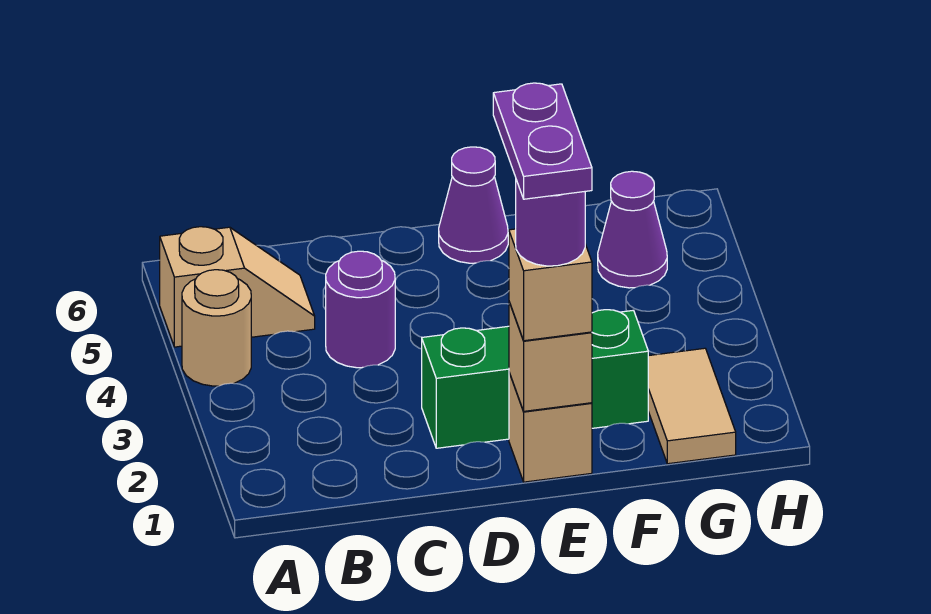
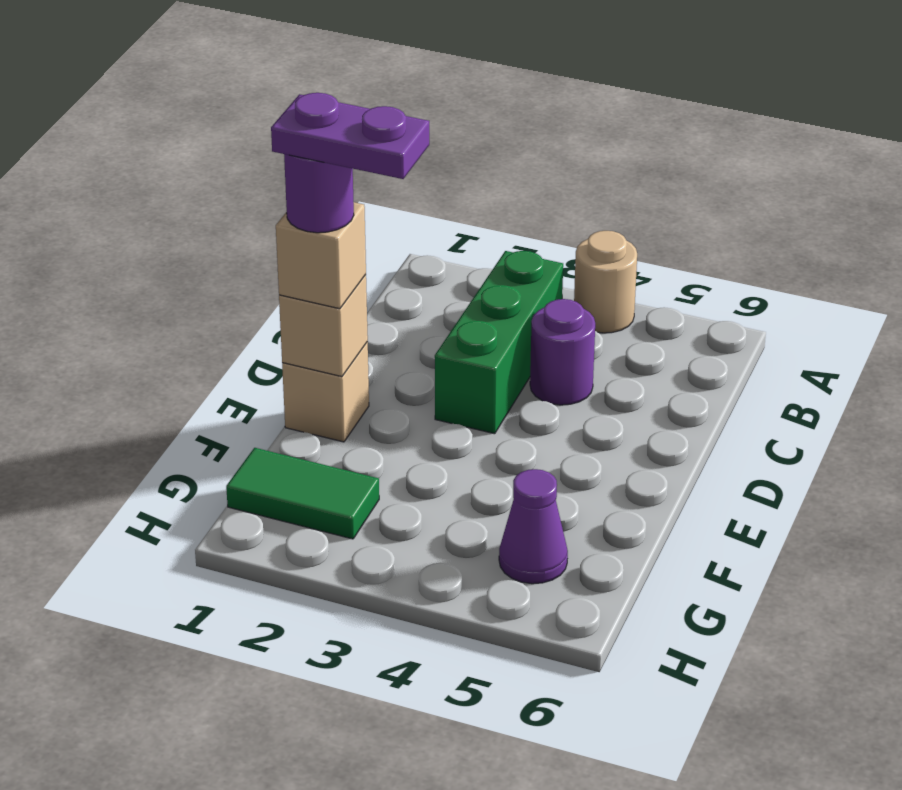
tan slope A5:B5 level 1 top A -> none
green brick D2:F2 level 1 -> green brick B3:D3 level 1
purple cone E6 level 1 -> none
tan tile G1:G2 level 1 -> green tile G1:G2 level 1

